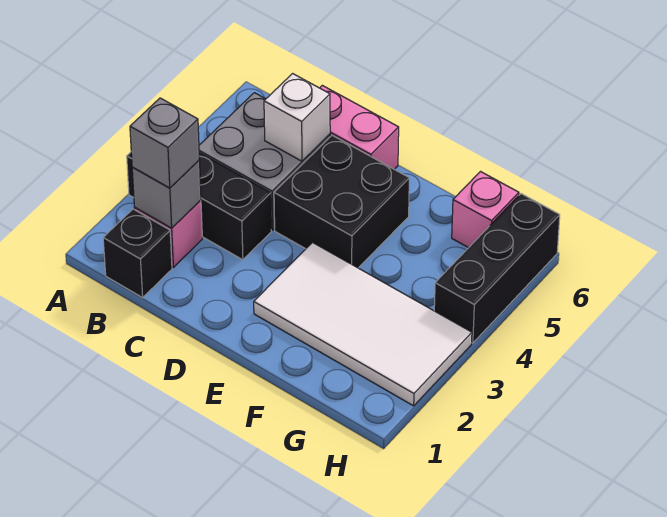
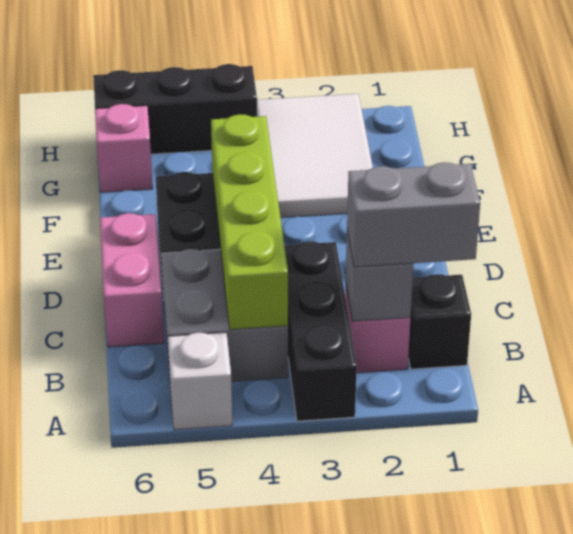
grey brick B2 level 3 -> grey brick B1:B2 level 3
none -> lime brick B4:E4 level 2
white brick C5 level 2 -> white brick A5 level 1
white tile E2:H3 level 1 -> white tile F2:H3 level 1

